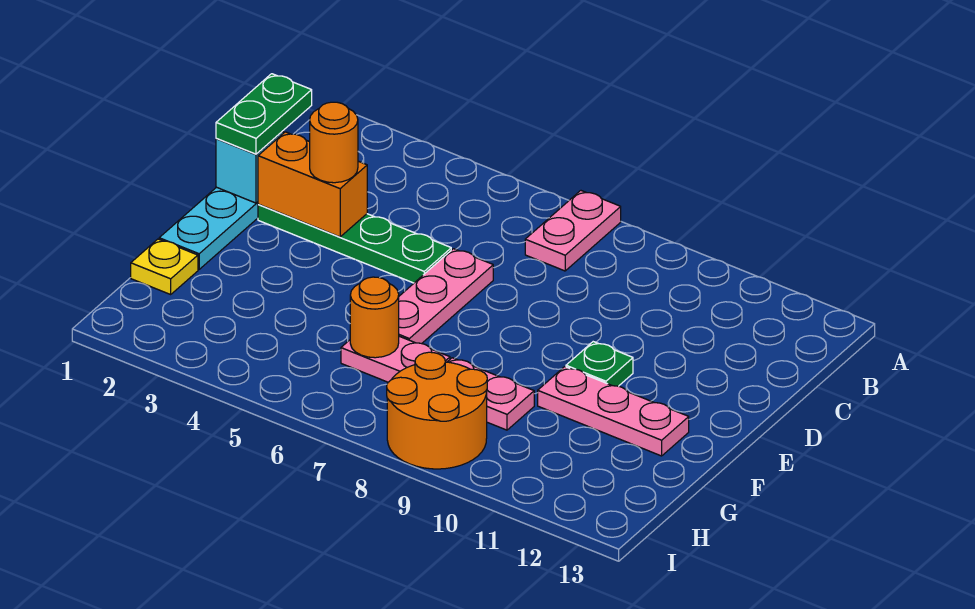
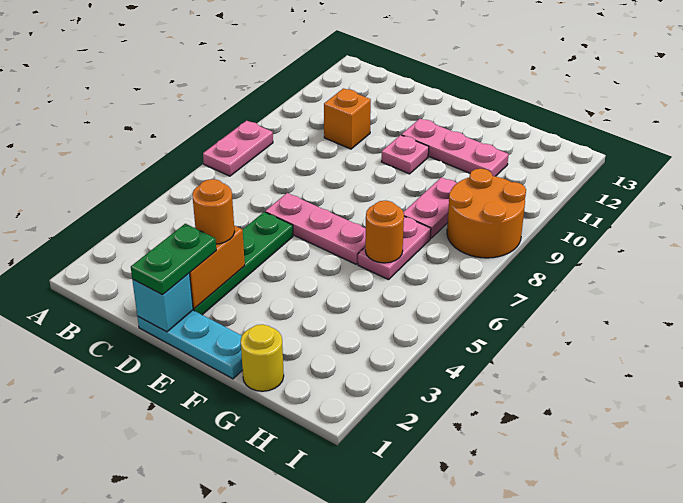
pink plate A7:B7 level 1 -> pink plate A7:A8 level 1
green plate C1:D1 level 3 -> green plate D1:D2 level 3
none -> orange brick C10 level 1
green plate E10 level 1 -> pink plate E10 level 1
pink plate F10:F12 level 1 -> pink plate E11:G11 level 1
yellow plate G1 level 1 -> yellow round brick G1 level 1

